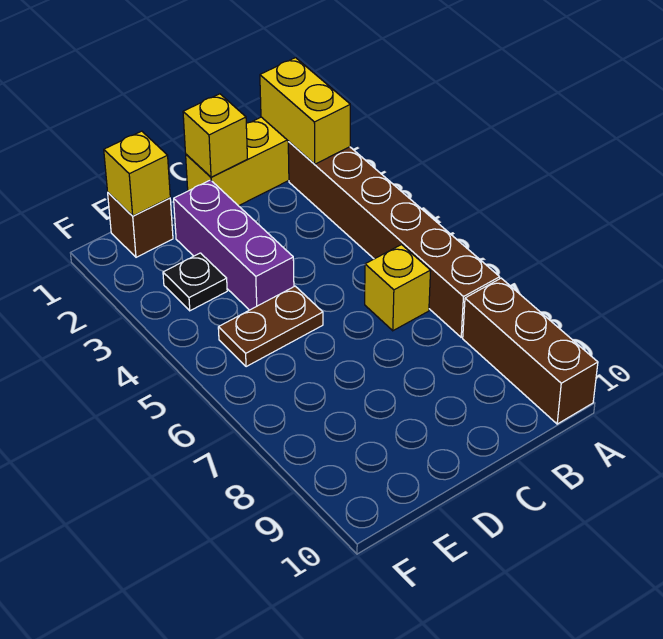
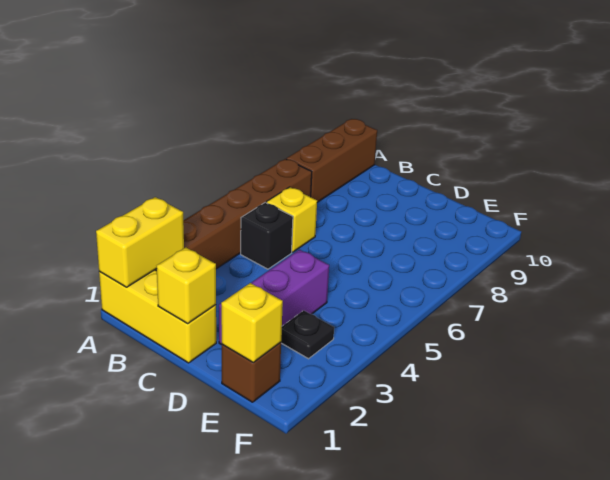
none -> black brick B5 level 1
brown plate D5:E5 level 1 -> none

